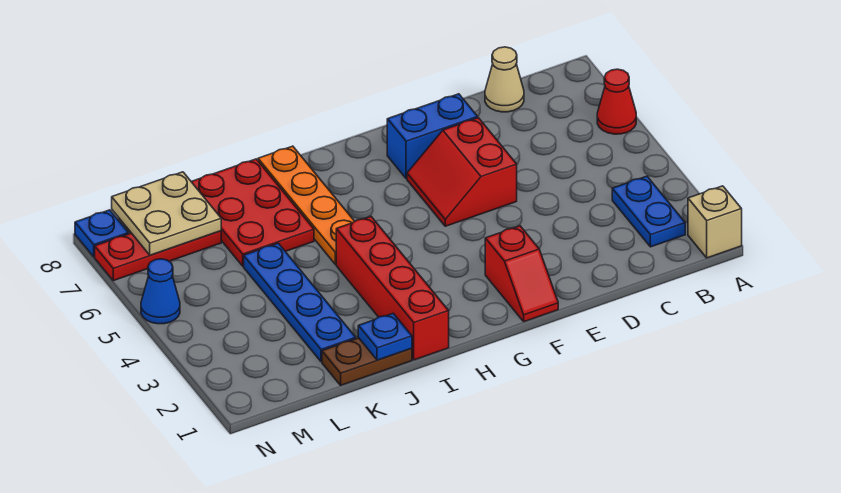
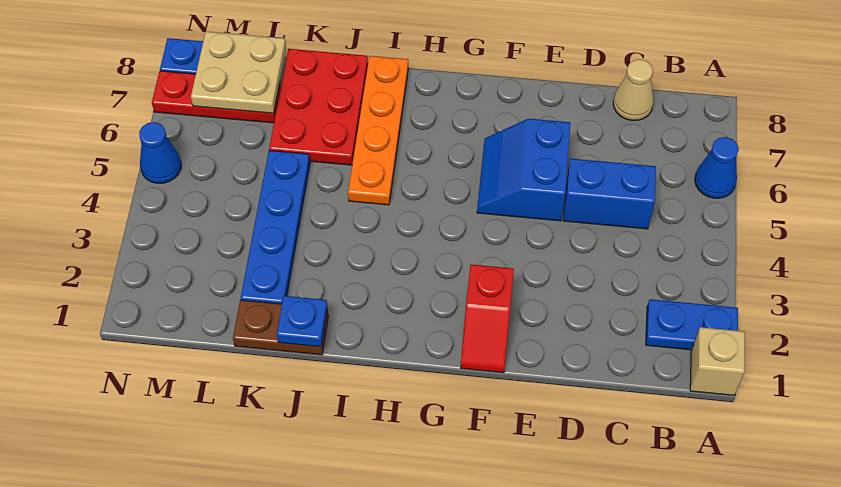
red cone A6 level 1 -> blue cone A6 level 1
blue plate B2:B3 level 1 -> blue plate A2:B2 level 1
red slope E5:F6 level 1 top E -> blue slope E5:F6 level 1 top E
blue brick E7:F7 level 1 -> blue brick C5:D5 level 1
red brick I1:I4 level 1 -> none

